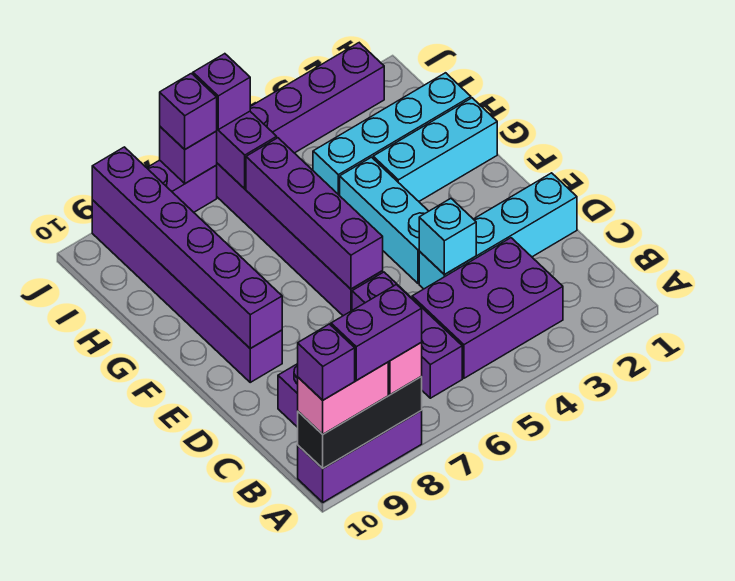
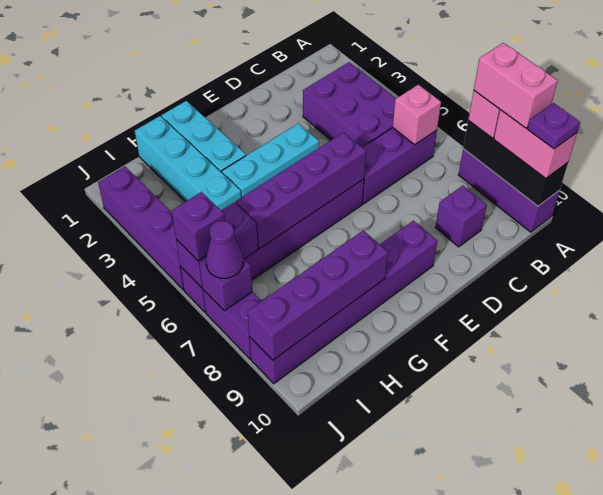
purple brick A8:A9 level 4 -> pink brick A8:A9 level 4
purple brick A10 level 4 -> purple plate A10 level 4
none -> pink brick B6 level 2
cyan brick D1:D4 level 1 -> none
cyan brick D4 level 2 -> none
purple brick E9:J9 level 2 -> purple brick G9:J9 level 2
purple brick J7 level 3 -> purple cone J7 level 3

